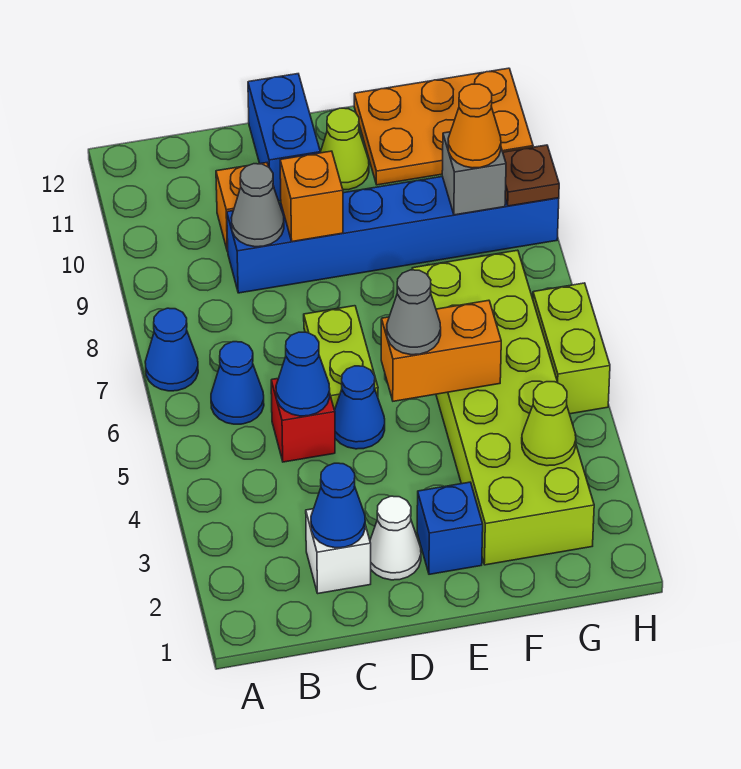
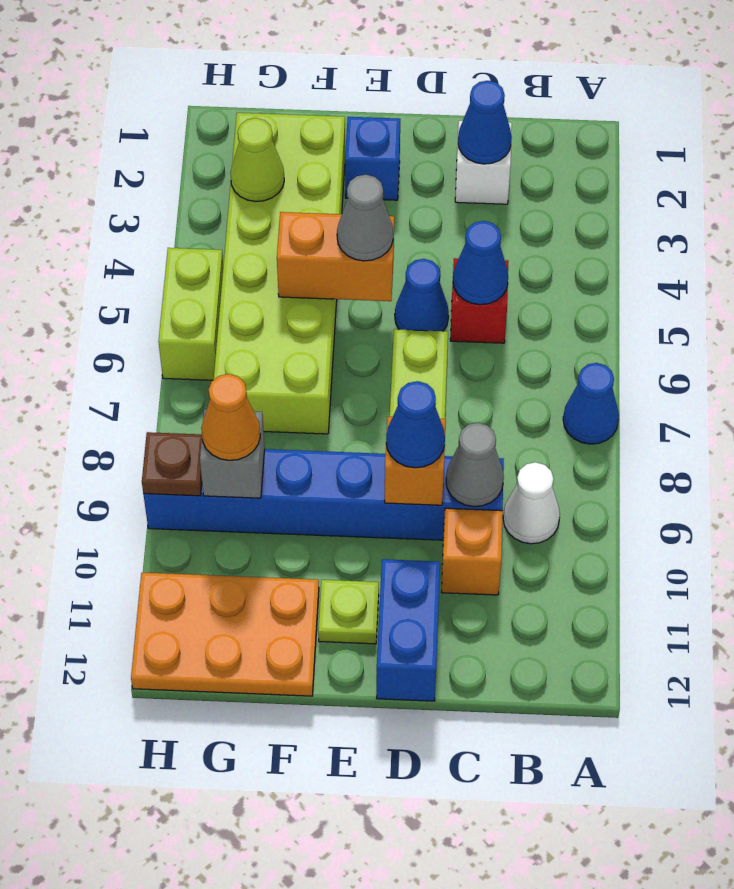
blue cone B6 level 1 -> blue cone D9 level 3
white cone D2 level 1 -> white cone B9 level 1
lime cone E11 level 1 -> lime plate E11 level 1

